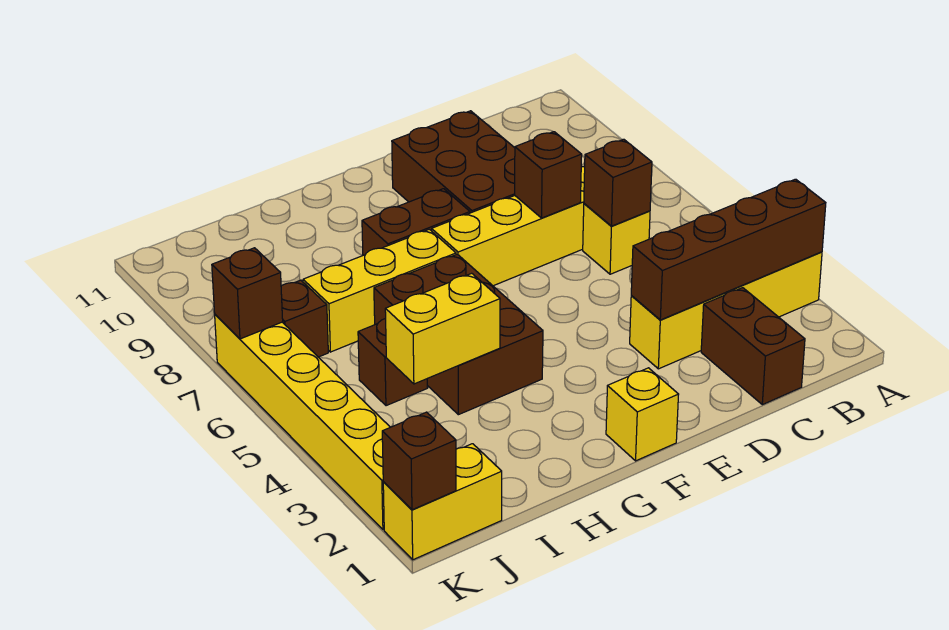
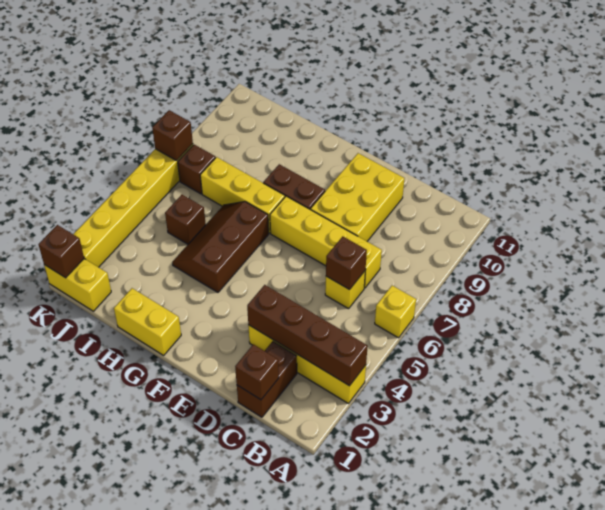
brown brick D7 level 2 -> brown brick C1 level 2
brown brick D8:E10 level 1 -> yellow brick D8:E10 level 1
yellow brick F1 level 1 -> yellow brick A6 level 1
brown brick G4:H6 level 1 -> brown slope G4:H6 level 1 top G
yellow brick H4:I4 level 2 -> yellow brick G1:H1 level 1

